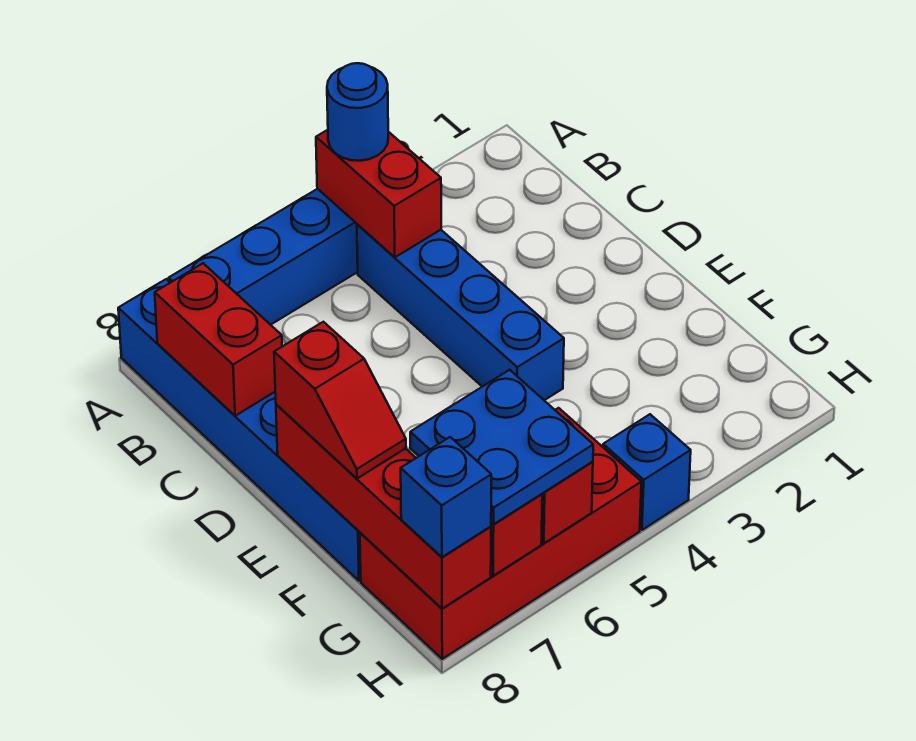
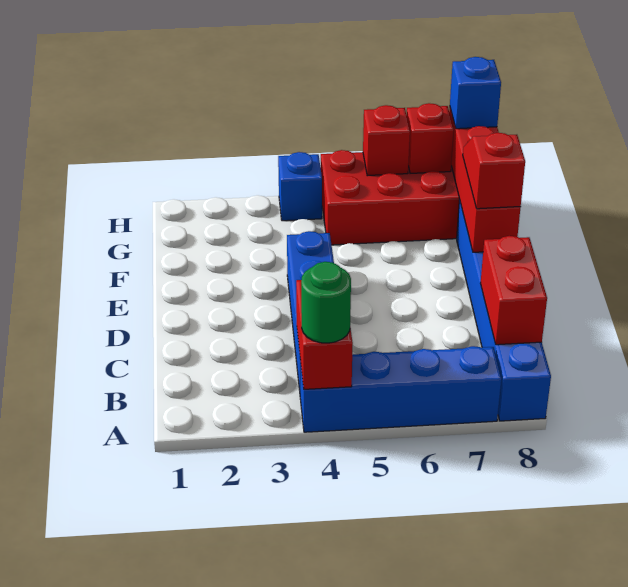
blue round brick A4 level 3 -> green round brick A4 level 3
blue plate G6:H7 level 3 -> none

